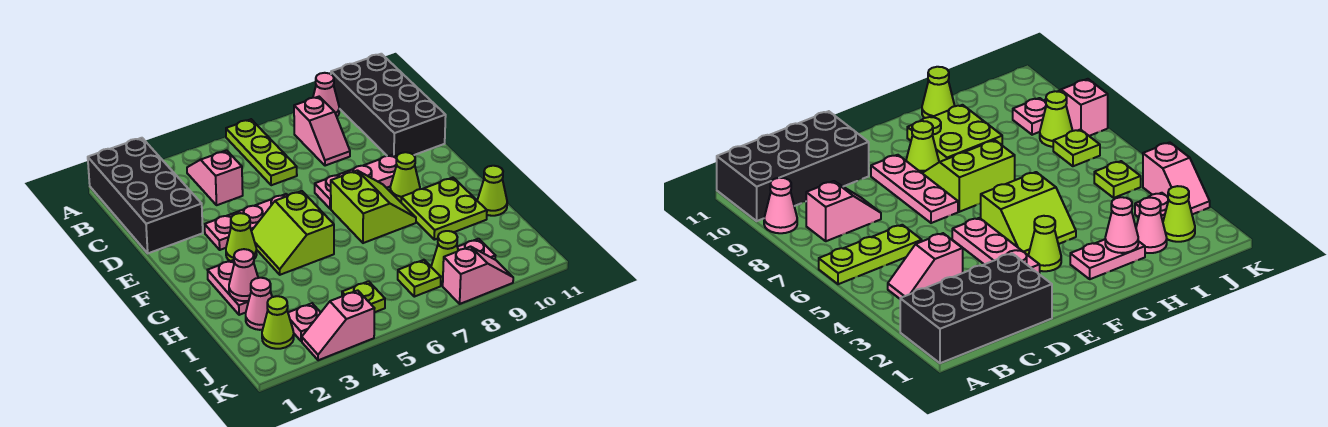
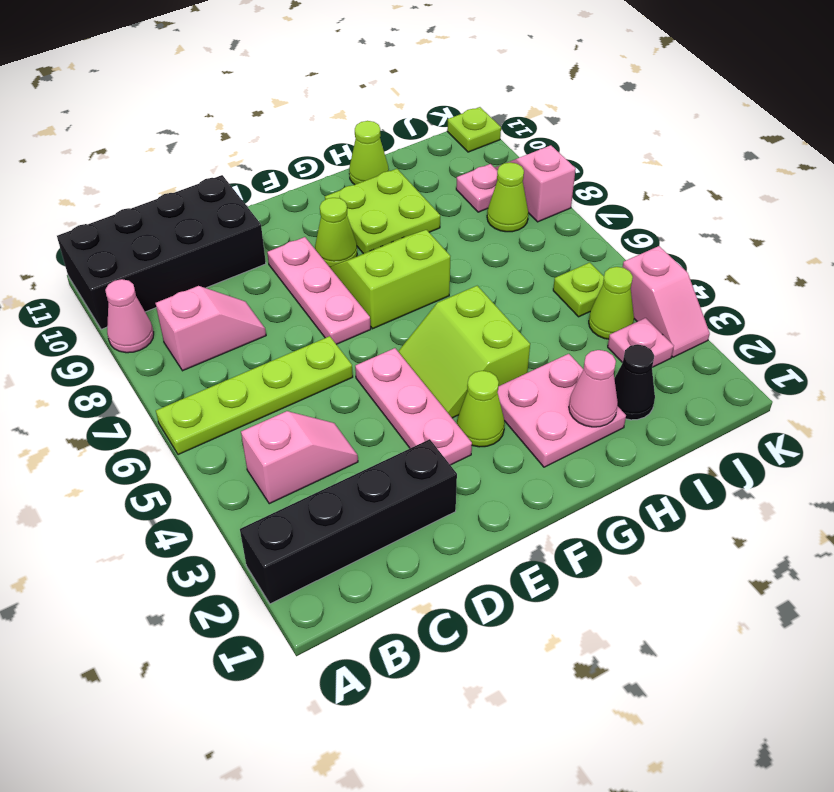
black brick A1:D2 level 1 -> black brick A2:D2 level 1
lime plate A6:C6 level 1 -> lime plate A6:D6 level 1
pink slope B4:C4 level 1 top C -> pink slope B4:C4 level 1 top B
lime slope F4:G5 level 1 top 5 -> lime slope F4:G5 level 1 top G
pink plate G2:H2 level 1 -> pink plate G2:H3 level 1
pink cone I2 level 1 -> black cone I2 level 1
lime cone J2 level 1 -> lime cone J4 level 1
lime plate J7 level 1 -> lime plate K11 level 1

